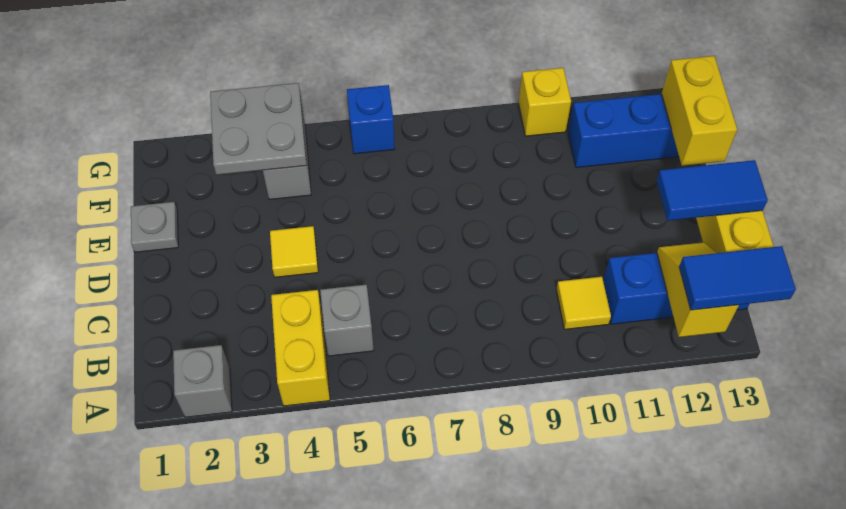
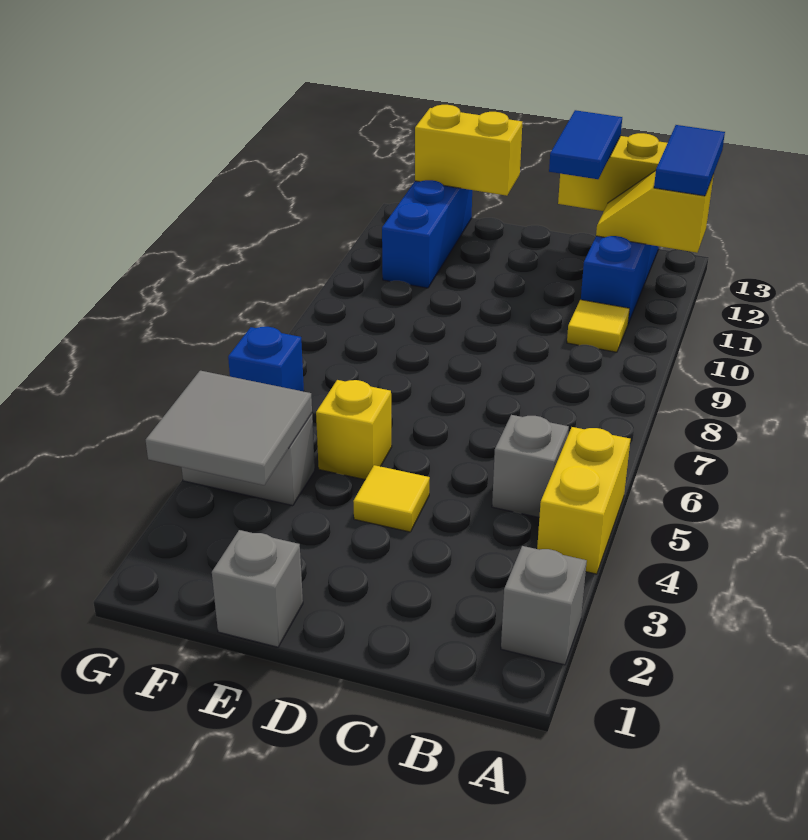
yellow brick A4:B4 level 1 -> yellow brick A4:A5 level 1
grey plate E1 level 1 -> grey brick E1 level 1
grey plate F3:G4 level 2 -> grey tile F3:G4 level 2
yellow brick G10 level 1 -> yellow brick E5 level 1

